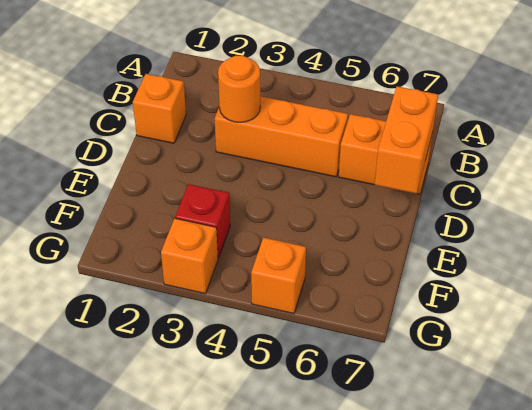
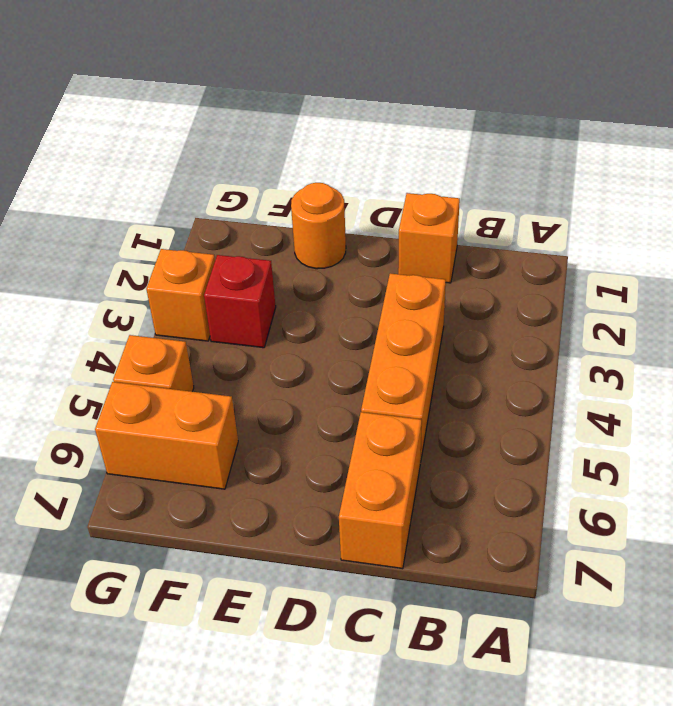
orange round brick C3 level 2 -> orange round brick E1 level 1
orange brick C7:D7 level 2 -> orange brick F6:G6 level 1

